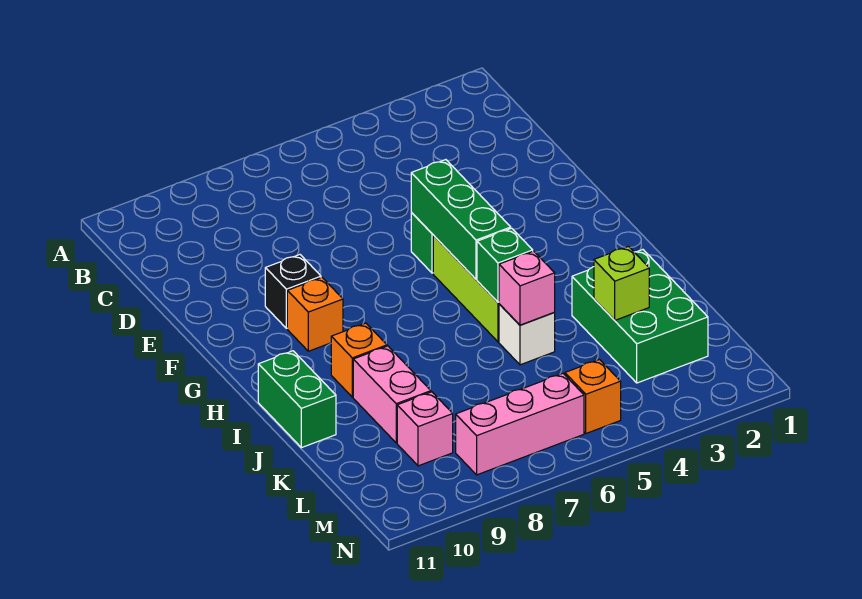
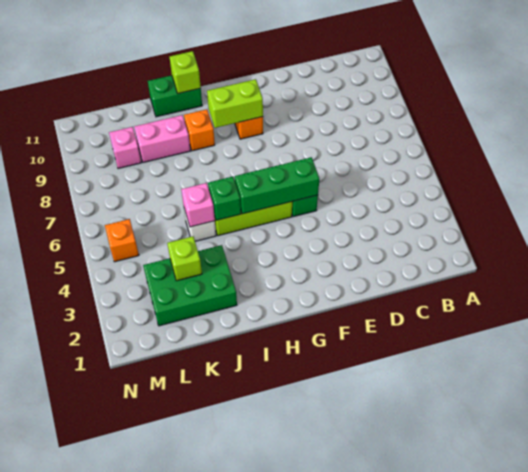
black brick F9 level 1 -> none
none -> lime brick G9:H9 level 2
none -> lime brick I11 level 2
pink brick M6:M8 level 1 -> none

